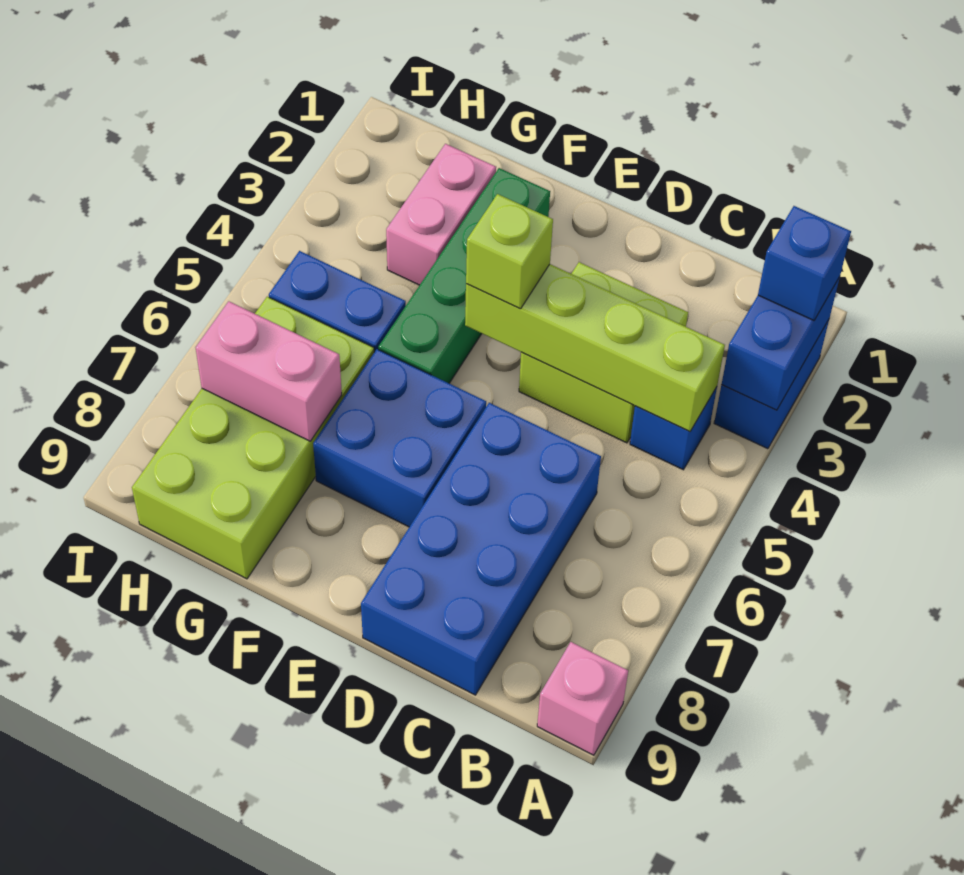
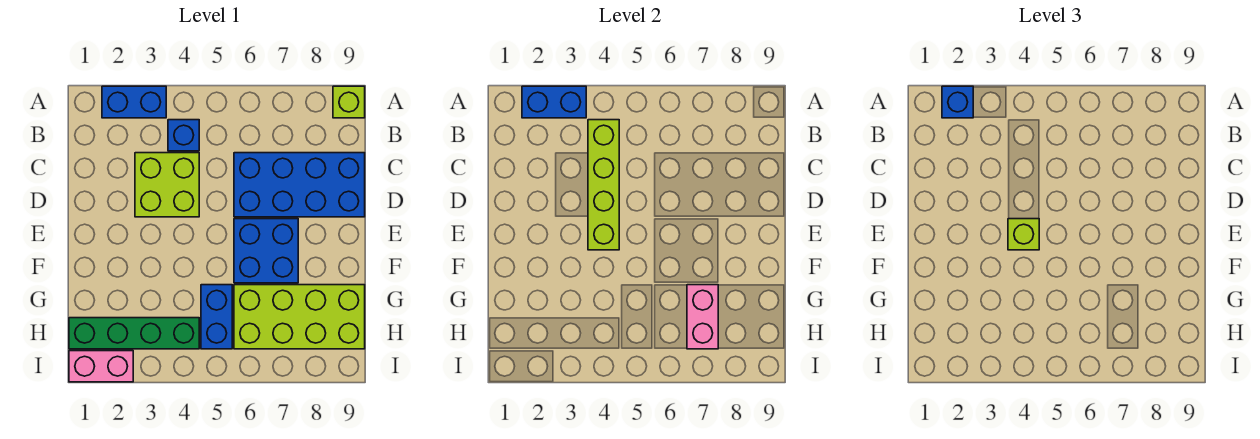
pink brick A9 level 1 -> lime brick A9 level 1
green brick F2:F5 level 1 -> green brick H1:H4 level 1
pink brick G2:G3 level 1 -> pink brick I1:I2 level 1

